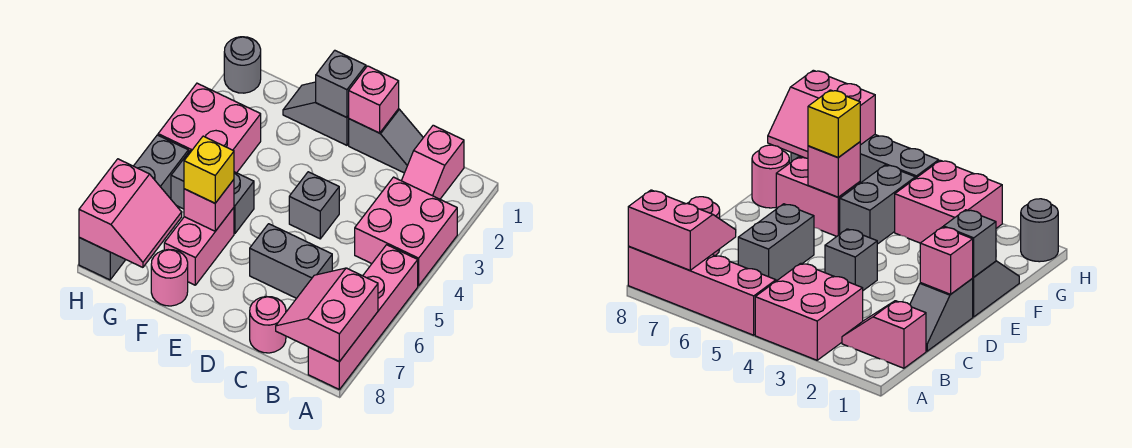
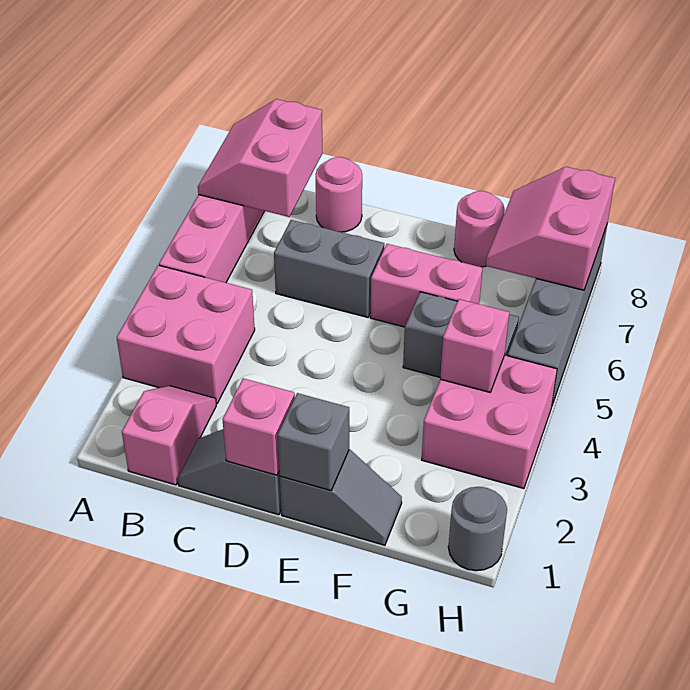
pink slope A7:B8 level 2 top A -> pink slope A7:B8 level 2 top B
grey brick D4 level 1 -> none
pink brick F6:F7 level 1 -> pink brick E6:F6 level 1
pink brick F6 level 2 -> pink brick G4 level 2
yellow brick F6 level 3 -> none

